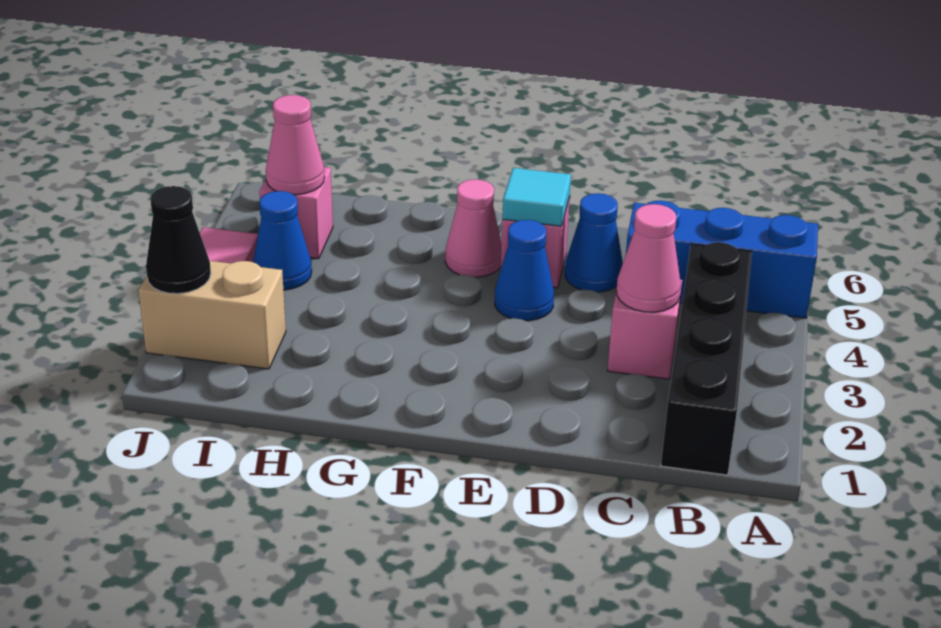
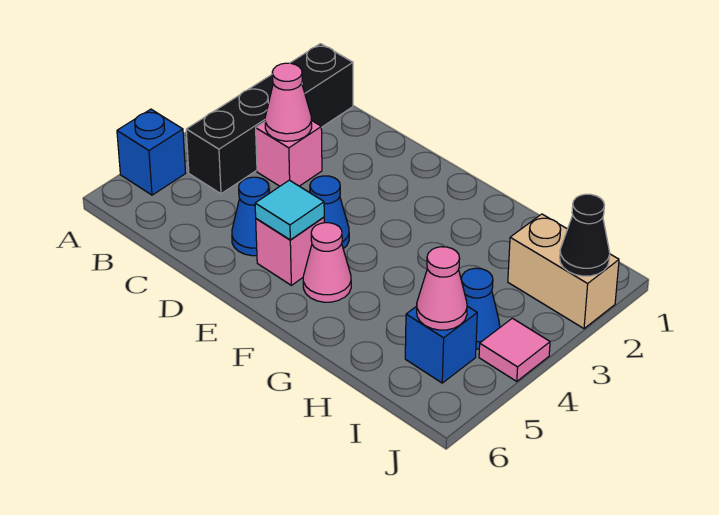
blue brick A5:C5 level 1 -> blue brick A5 level 1
pink brick I5 level 1 -> blue brick I5 level 1

